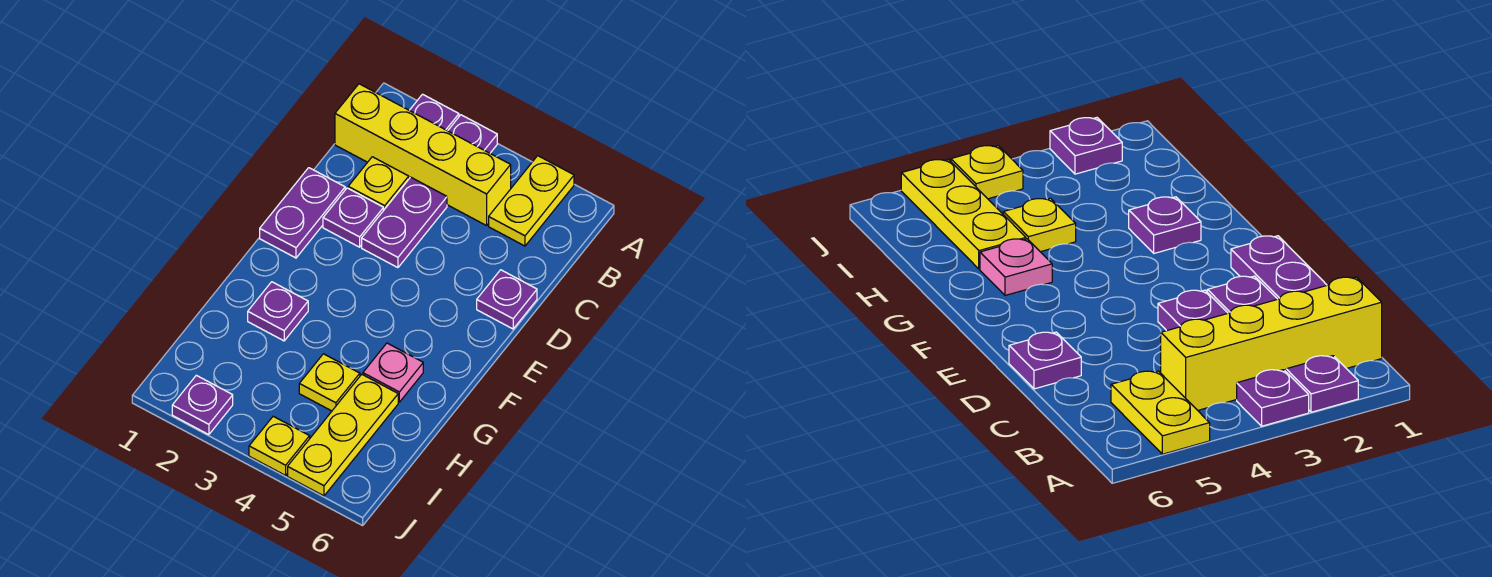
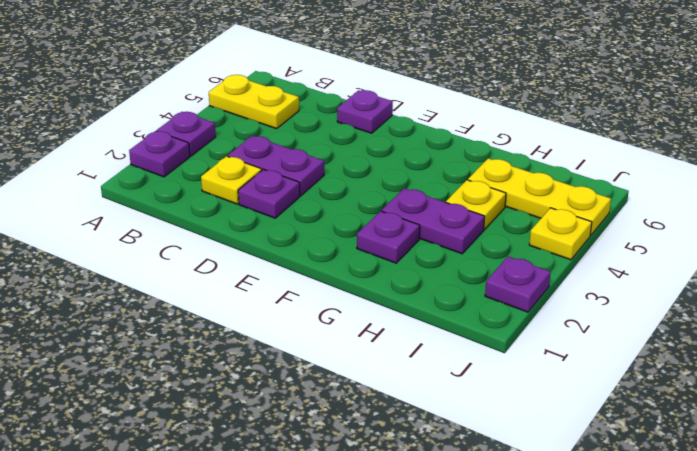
yellow brick B1:B4 level 1 -> none
purple plate D1:E1 level 1 -> purple plate G3:H3 level 1
pink plate G5 level 1 -> none

